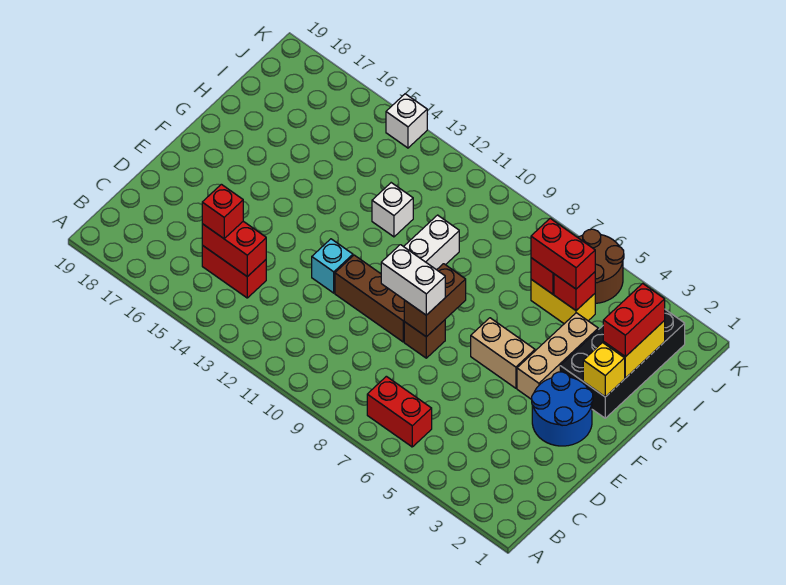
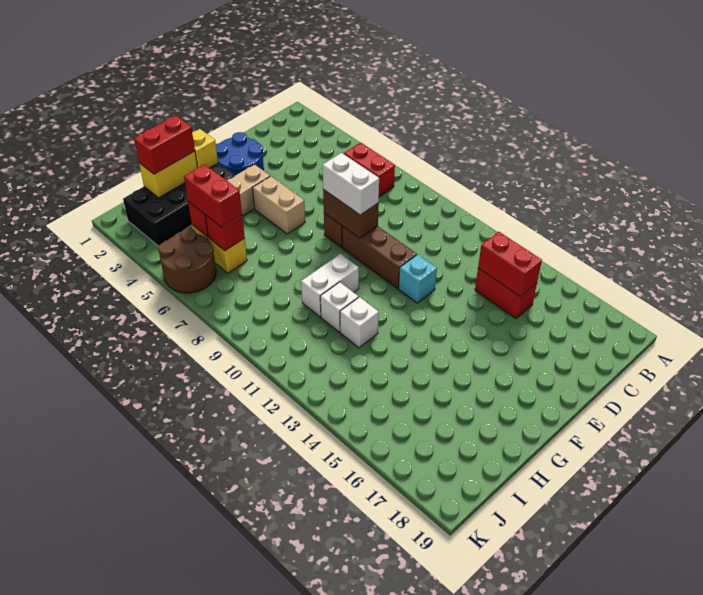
red brick C15 level 3 -> none
brown brick E8:F8 level 2 -> brown brick E8:E9 level 2
white brick K14 level 1 -> white brick H11 level 1

